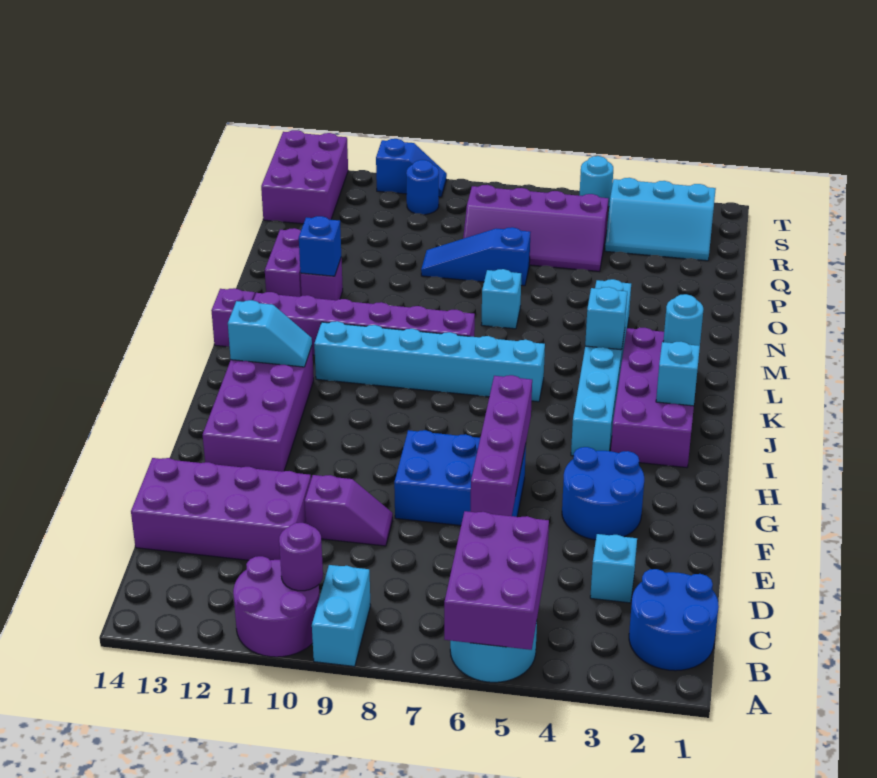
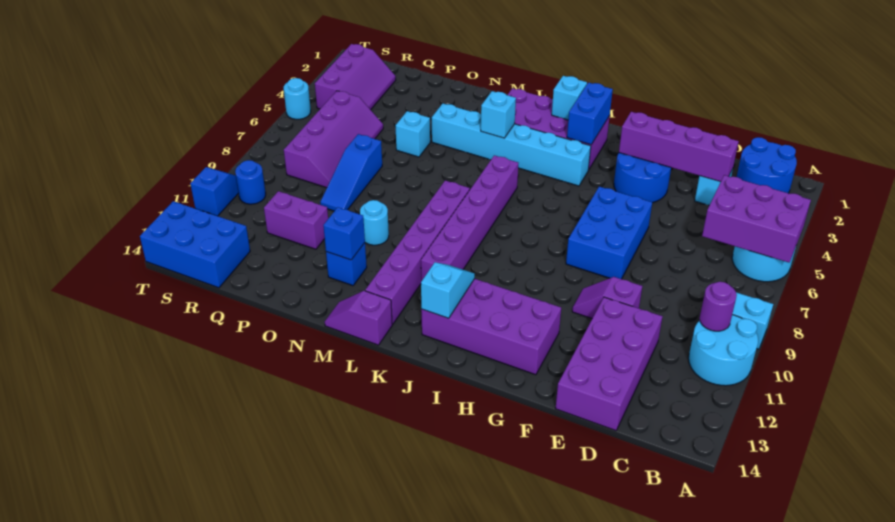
purple round brick A10:B11 level 1 -> cyan round brick A10:B11 level 1
purple brick E6:H6 level 2 -> purple brick D3:G3 level 2
purple slope E9:E10 level 1 top 10 -> purple slope E10:F10 level 1 top E
none -> blue brick I2:I3 level 2
cyan brick K6:K11 level 1 -> purple brick K6:K11 level 1
cyan round brick L2 level 2 -> cyan round brick N10 level 1
cyan brick N7 level 1 -> cyan brick O5 level 1
purple brick N12 level 1 -> blue brick N12 level 1
purple brick N13:O13 level 1 -> purple brick P11:Q11 level 1
cyan slope R2:S4 level 1 top S -> purple slope R2:S4 level 1 top S
purple brick R13:T14 level 1 -> blue brick R13:T14 level 1

